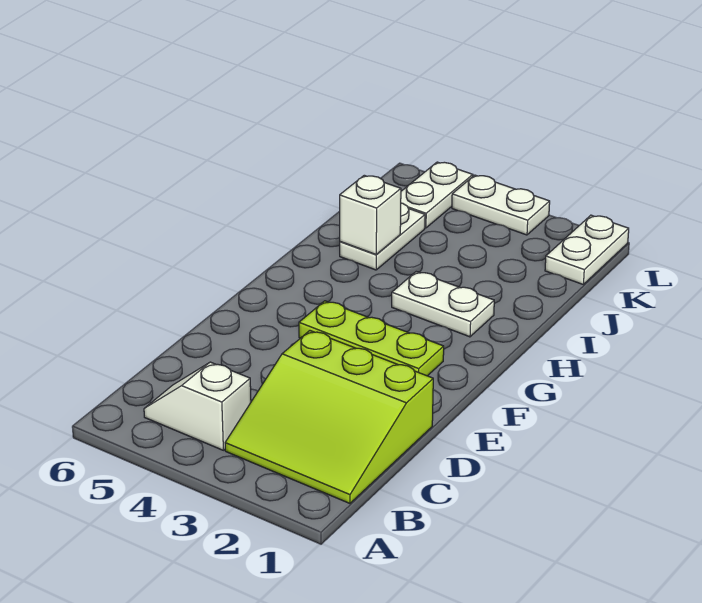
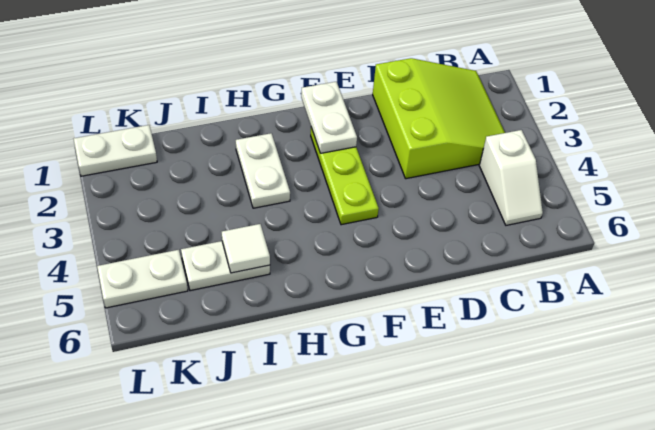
white brick I5 level 2 -> white tile I5 level 2
white plate L3:L4 level 1 -> white plate F1:F2 level 2

